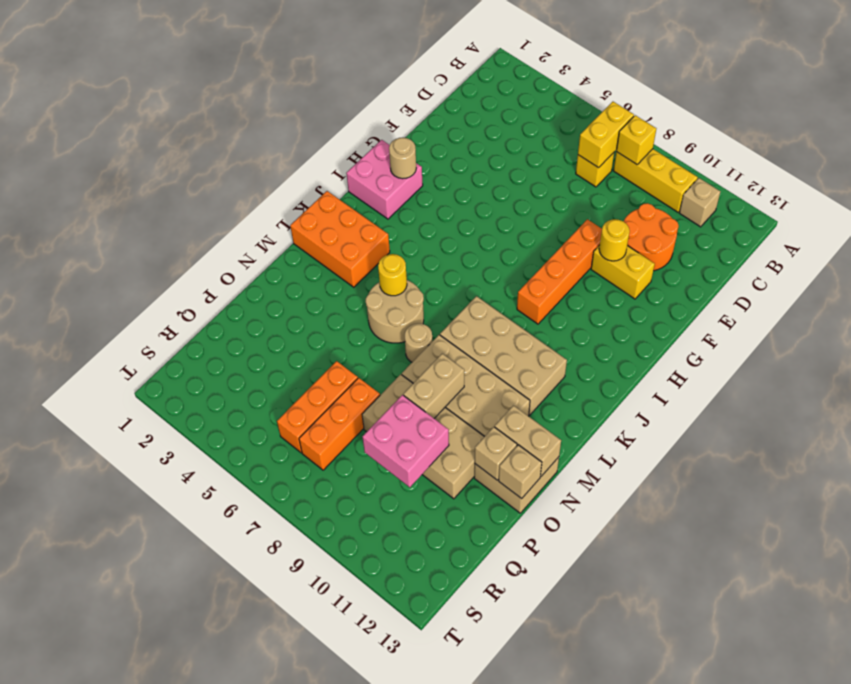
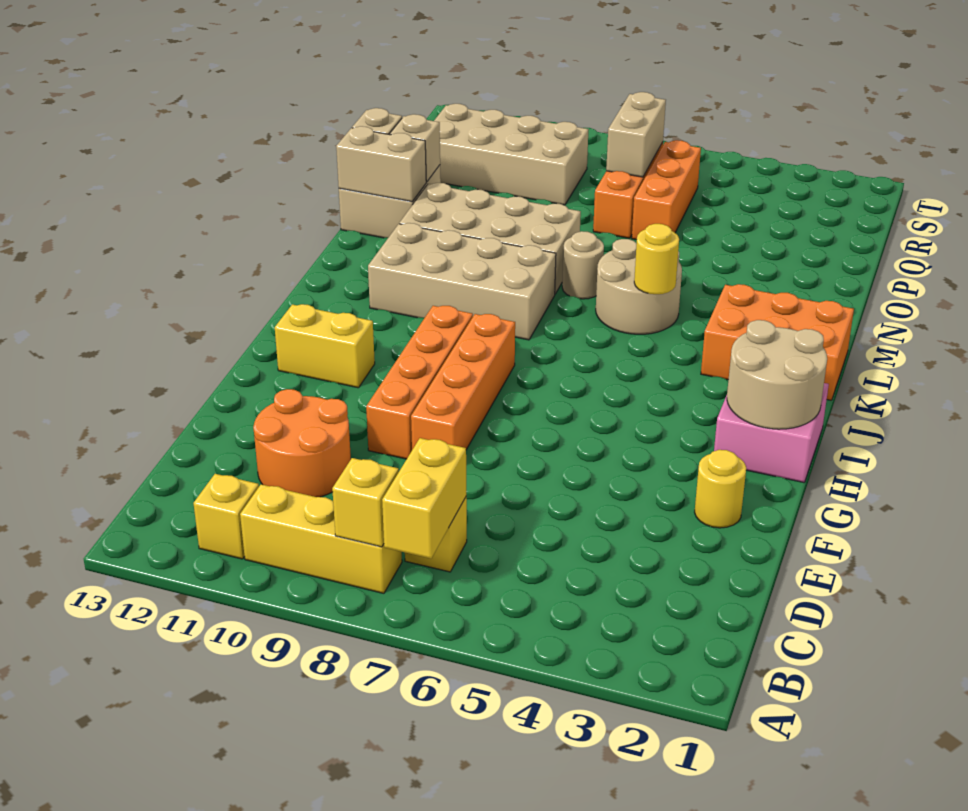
tan brick B11 level 1 -> yellow brick B11 level 1
none -> orange brick F8:I8 level 1
yellow brick F10:F11 level 1 -> yellow brick H11:H12 level 1
yellow round brick F10 level 2 -> yellow round brick F2 level 1
tan round brick H2 level 2 -> tan round brick H1:I2 level 2
tan brick N9:O9 level 2 -> tan brick Q7:R7 level 2
tan brick O8:P11 level 1 -> tan brick Q9:R12 level 1
pink brick P9:Q10 level 2 -> none

